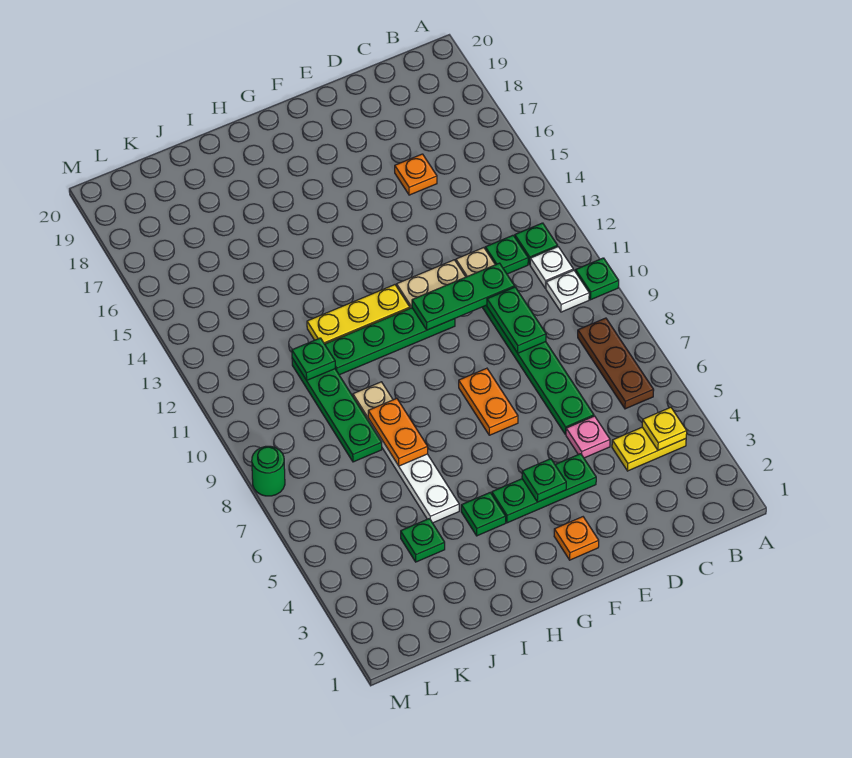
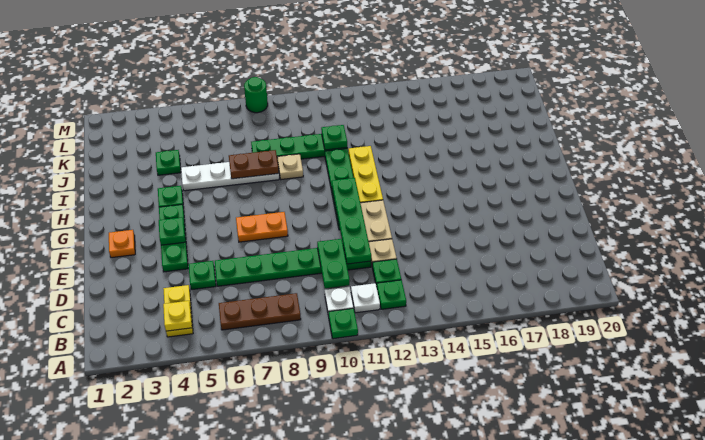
pink plate D5 level 1 -> green plate D5 level 1
green plate D9:D10 level 2 -> green plate C10:D10 level 2
green plate D11:F11 level 2 -> green plate D11:G11 level 2
orange plate D16 level 1 -> none
orange plate I7:I8 level 2 -> brown plate I7:I8 level 2

